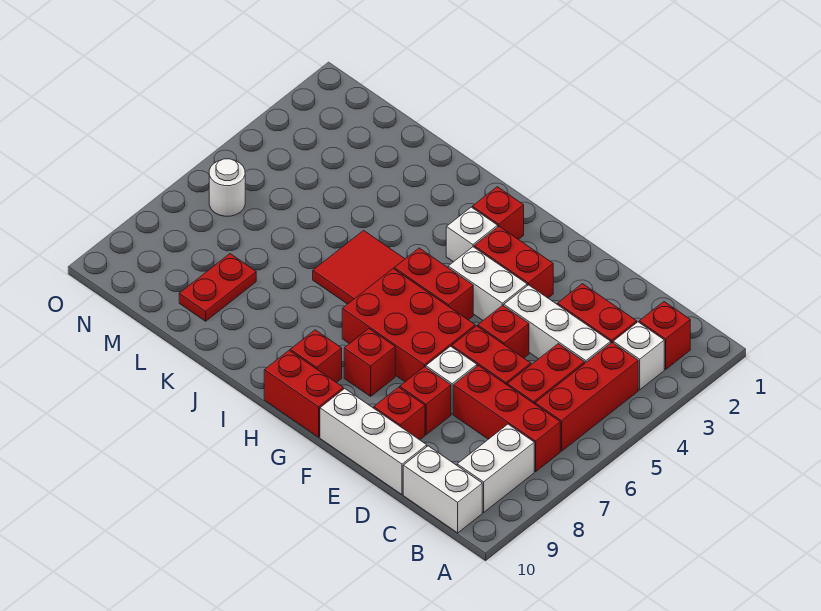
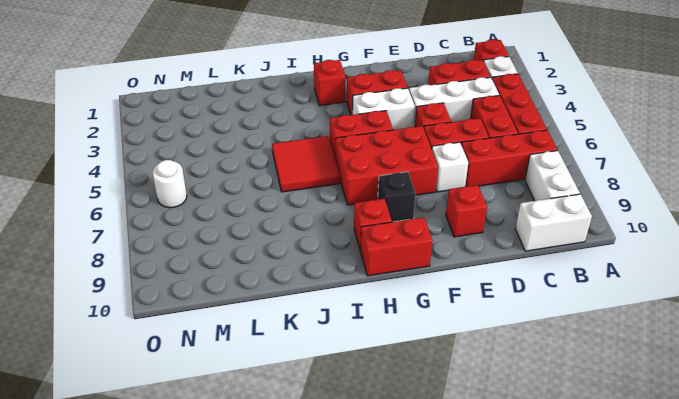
white brick D10:F10 level 1 -> none
red brick E8 level 1 -> none
red brick G8 level 1 -> black brick G8 level 1
white brick H3 level 1 -> none
red plate L8:L9 level 1 -> none

